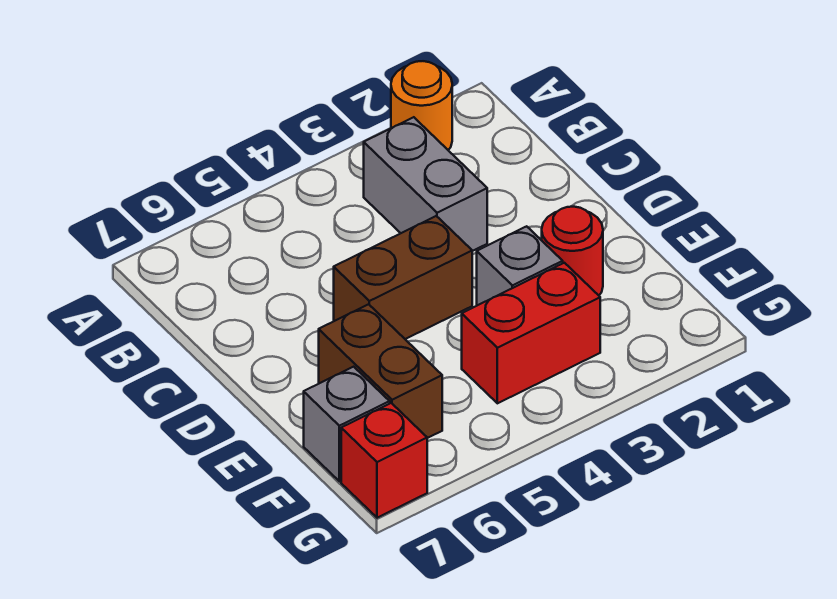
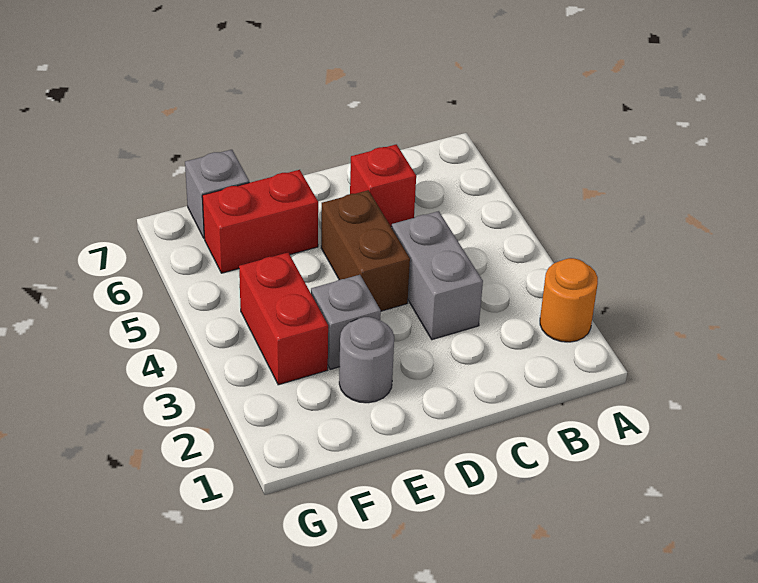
grey brick B3:C3 level 1 -> grey brick C3:C4 level 1
red round brick E2 level 1 -> grey round brick E2 level 1
brown brick E6:F6 level 1 -> red brick E6:F6 level 1
red brick G7 level 1 -> red brick C6 level 1

